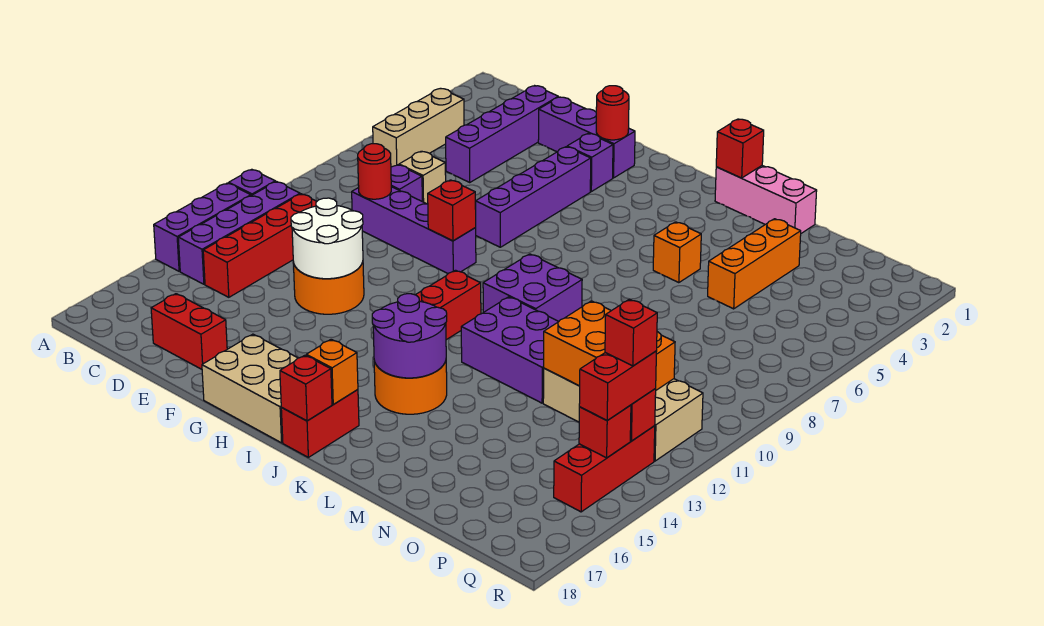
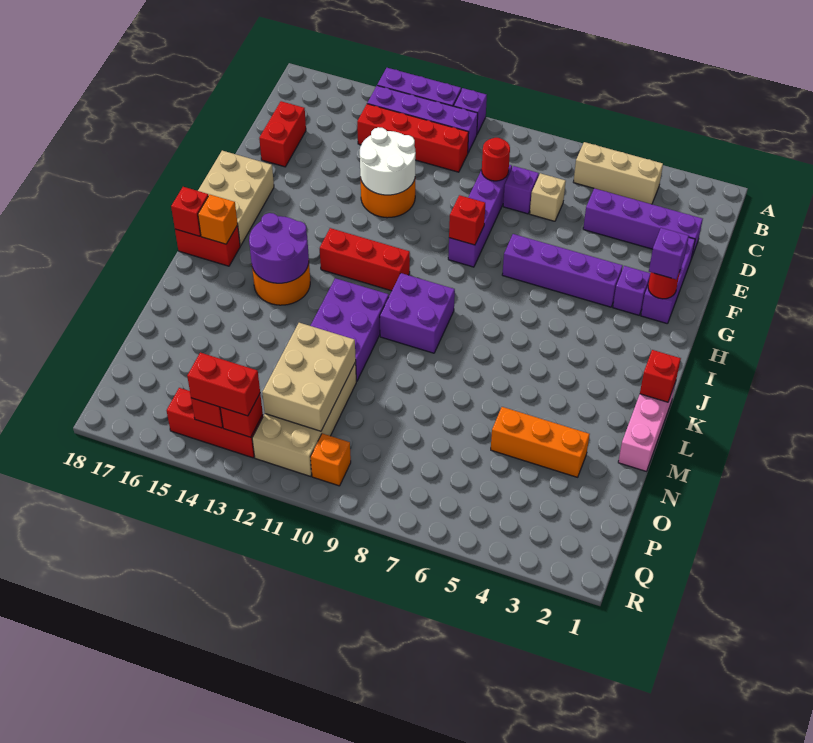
none -> purple brick G2 level 3
orange brick L5 level 1 -> orange brick Q10 level 1
orange brick N11:P12 level 2 -> tan brick N11:P12 level 2
red brick Q13 level 4 -> none

